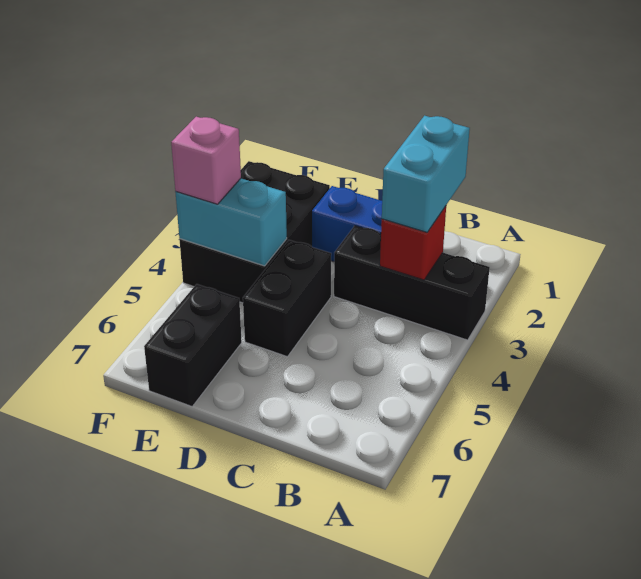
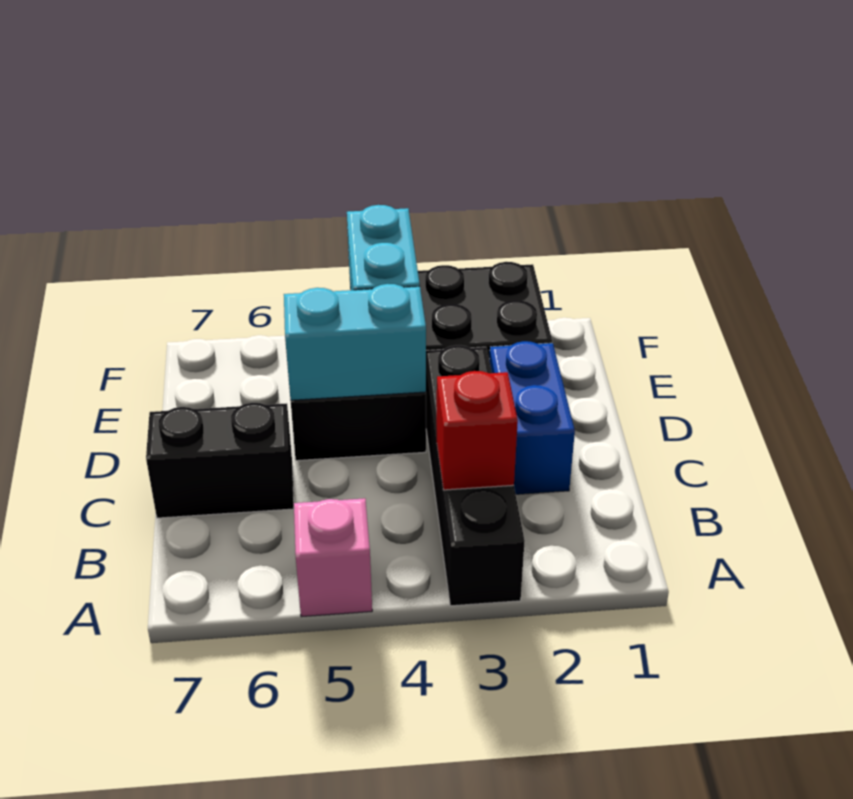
black brick A3:C3 level 1 -> black brick A3:D3 level 1
cyan brick B2:B3 level 3 -> cyan brick D4:D5 level 2
black brick E6:E7 level 1 -> black brick C6:C7 level 1
pink brick F4 level 3 -> pink brick A5 level 1

